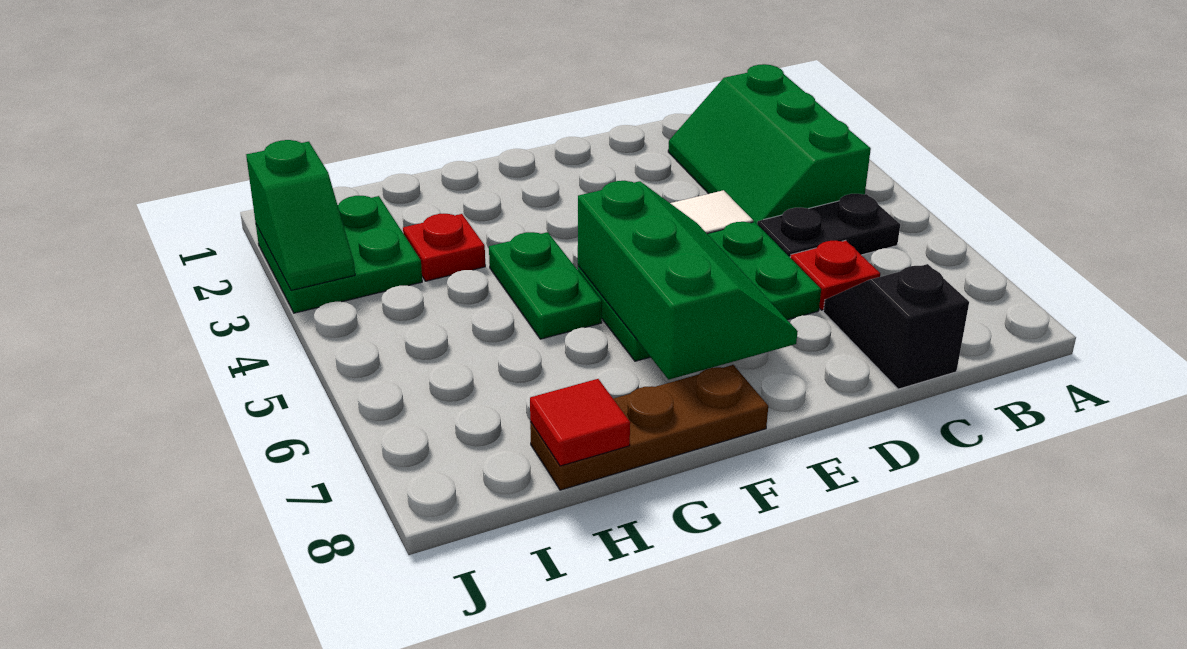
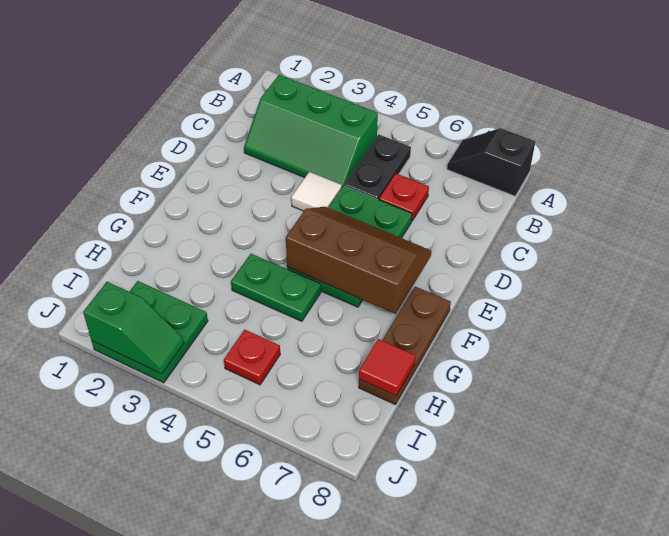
black slope C7:C8 level 1 top 8 -> black slope A7:A8 level 1 top 8
green slope E5:F7 level 2 top F -> brown slope E5:F7 level 2 top F
red plate H3 level 1 -> red plate I5 level 1

